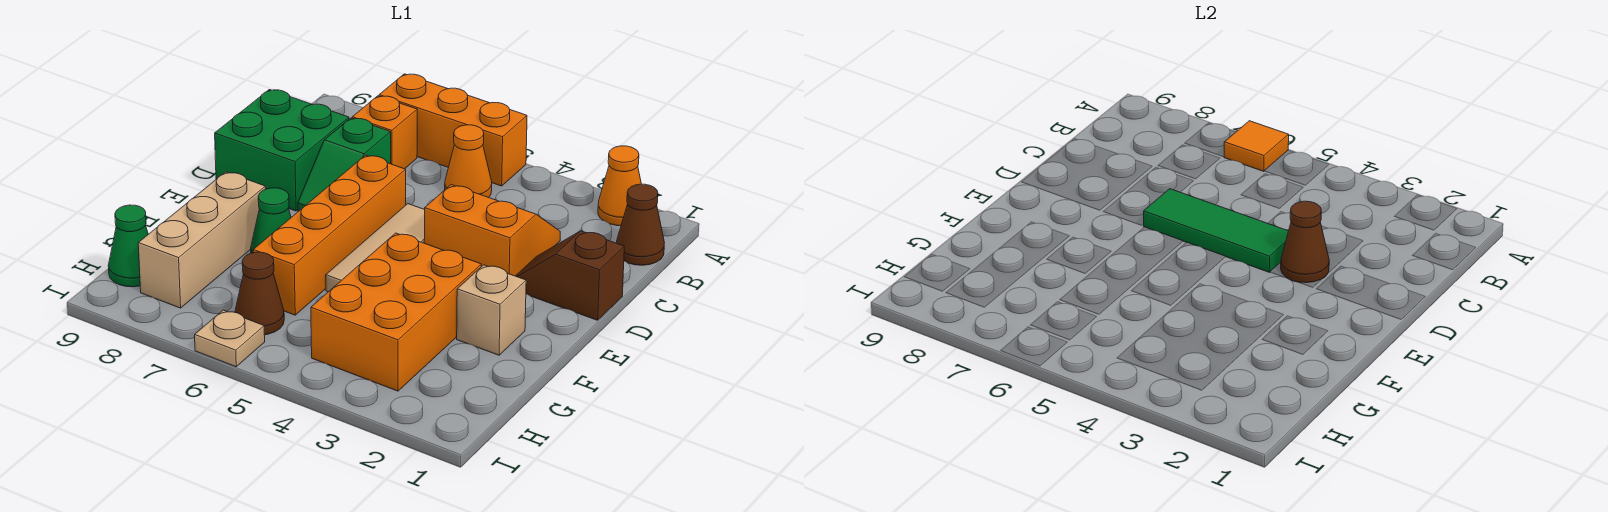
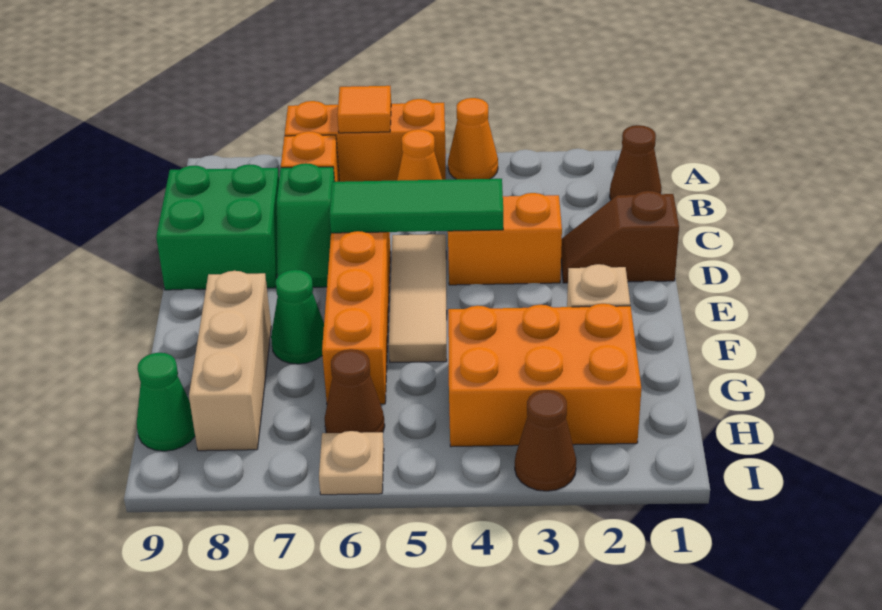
orange cone A2 level 1 -> orange cone A4 level 1
brown cone D3 level 2 -> brown cone I3 level 1
orange brick F3:H4 level 1 -> orange brick G2:H4 level 1

